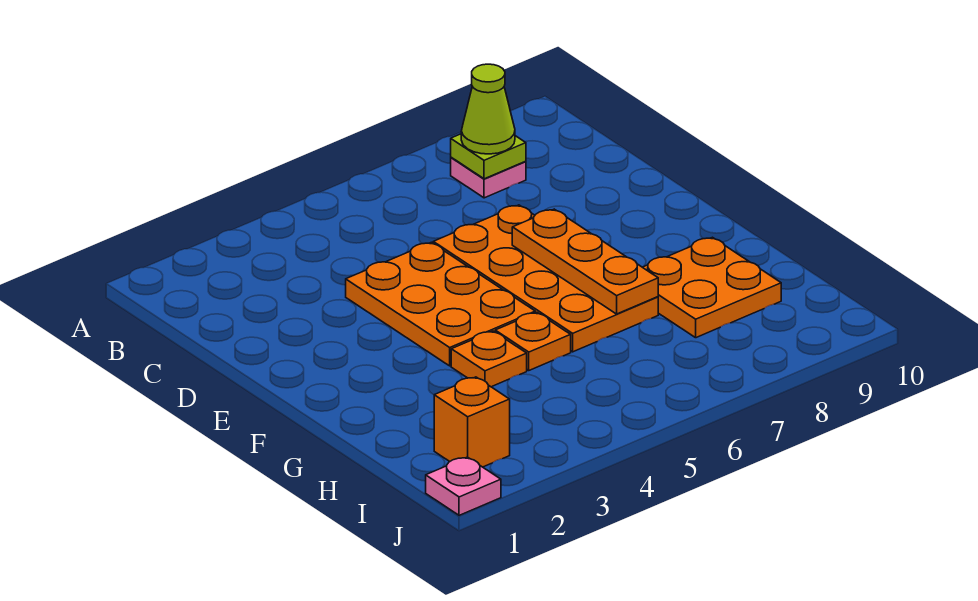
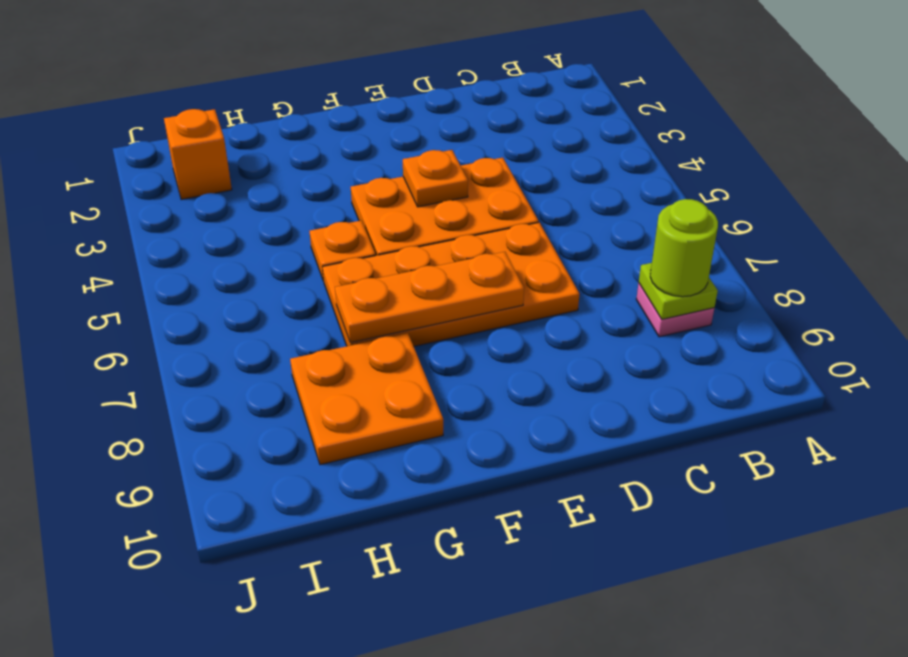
lime cone B8 level 3 -> lime round brick B8 level 3
orange plate G4 level 1 -> orange plate E4 level 2
pink plate J1 level 1 -> none

